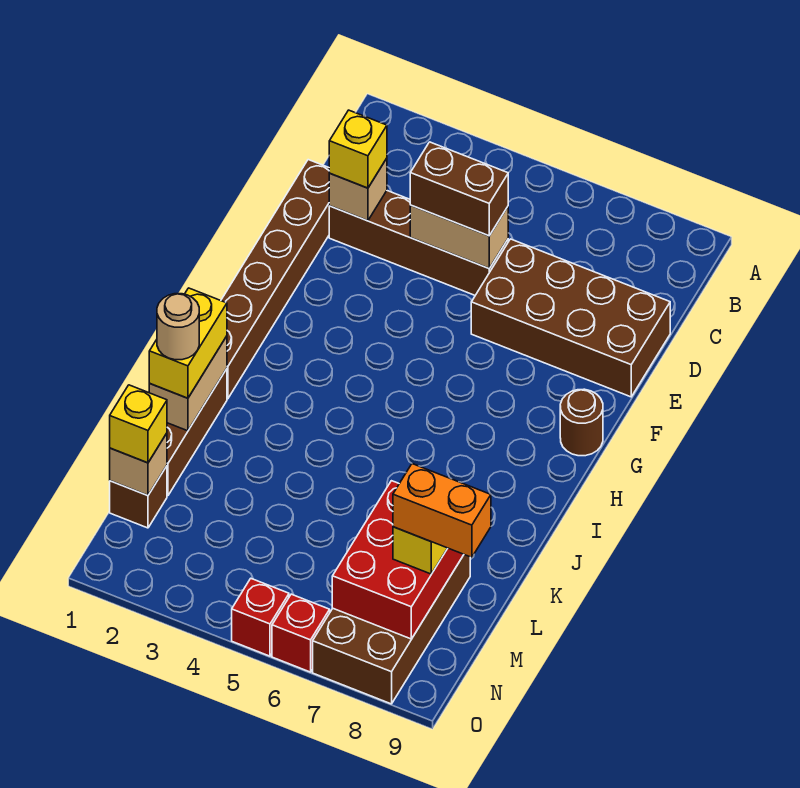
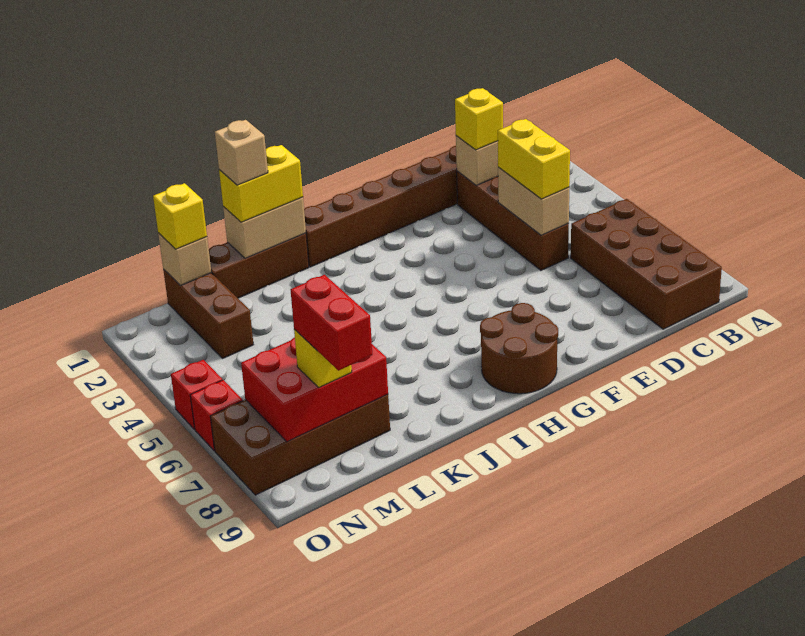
brown brick D4:D5 level 3 -> yellow brick D4:D5 level 3
brown brick D6:E9 level 1 -> brown brick B6:C9 level 1
brown round brick G9 level 1 -> brown round brick G8:H9 level 1
tan round brick K1 level 4 -> tan brick K1 level 4
brown brick M1 level 1 -> brown brick M1:M3 level 1
orange brick M8:M9 level 4 -> red brick M8:M9 level 4

